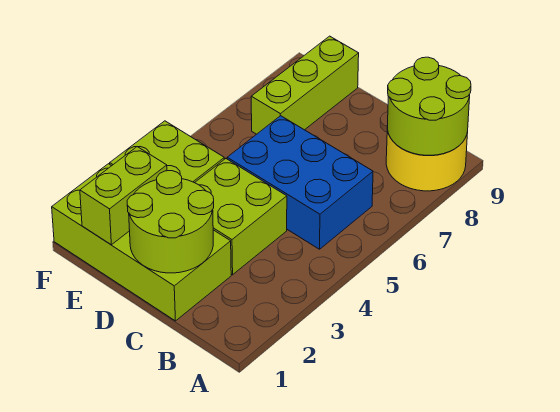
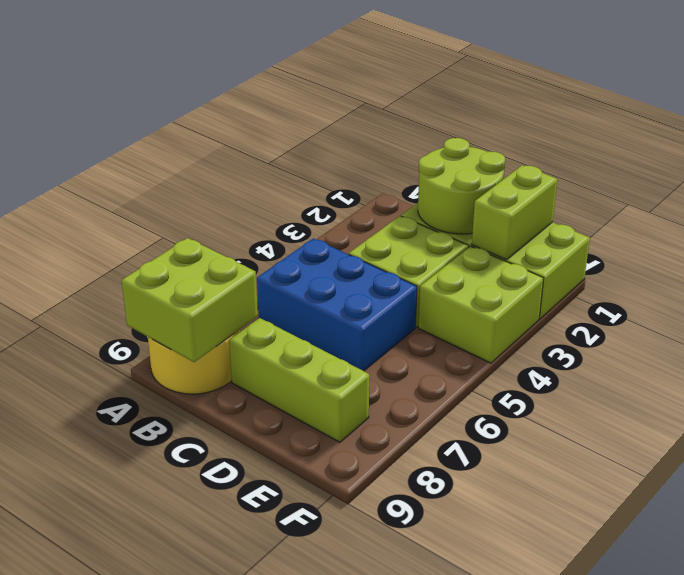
lime round brick A8:B9 level 2 -> lime brick A8:B9 level 2
lime brick E7:E9 level 1 -> lime brick C8:E8 level 1

